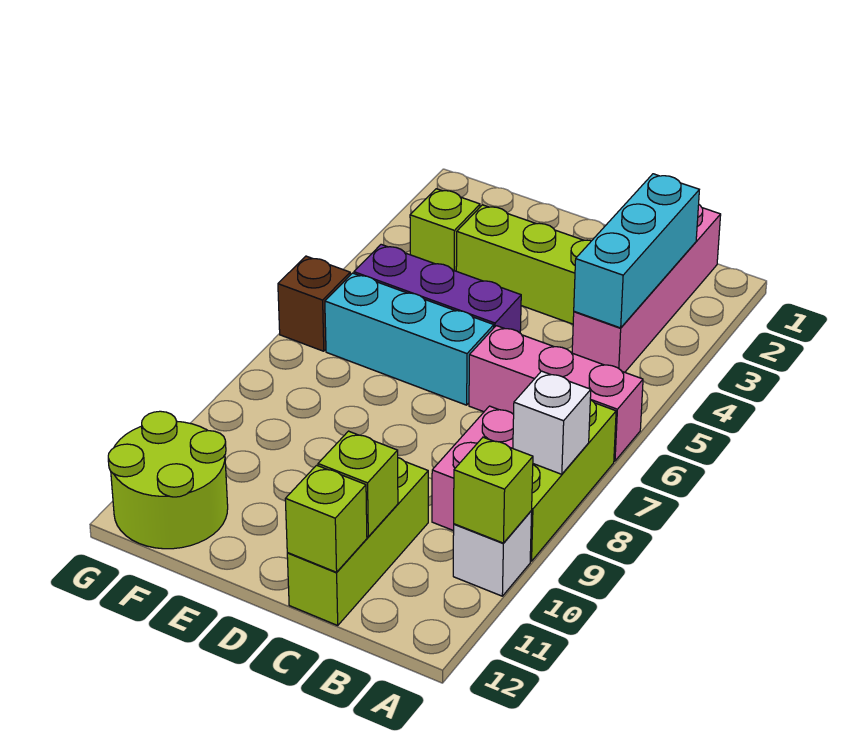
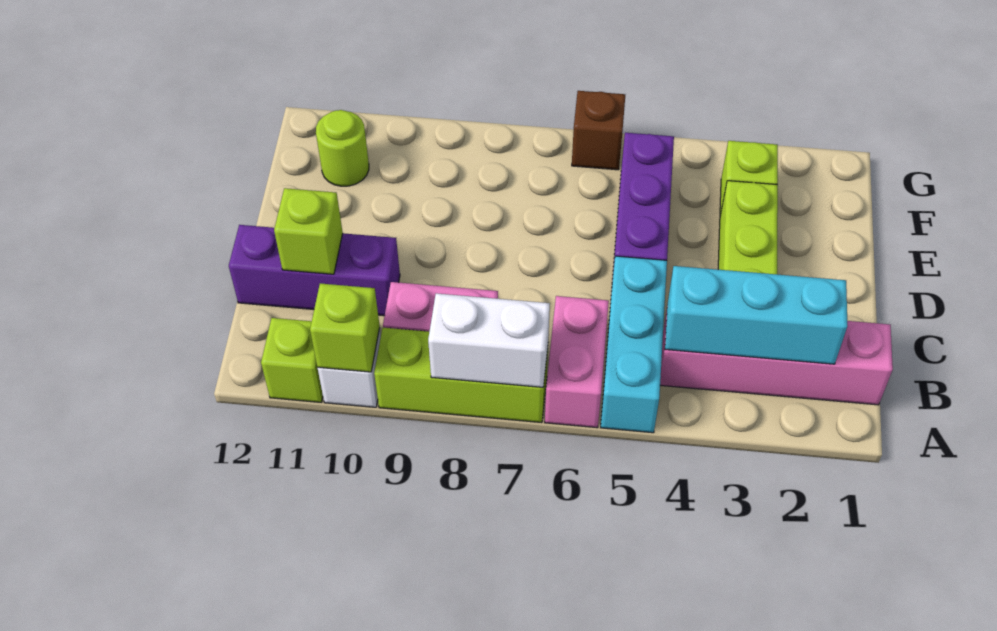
pink brick A6:C6 level 1 -> pink brick A6:B6 level 1
white brick A8 level 2 -> white brick A7:A8 level 2
lime brick C10:C12 level 1 -> purple brick C10:C12 level 1
lime brick C12 level 2 -> lime brick A11 level 1
cyan brick D6:F6 level 1 -> cyan brick A5:C5 level 1
lime round brick F11:G12 level 1 -> lime round brick F11 level 1

